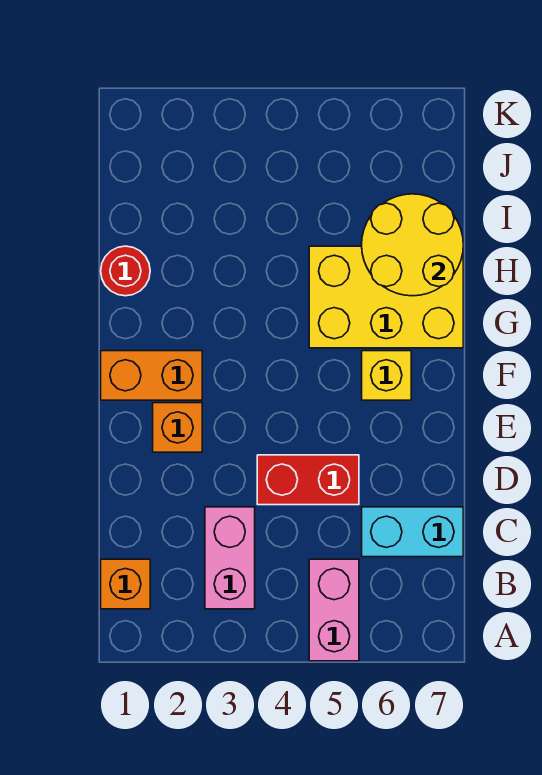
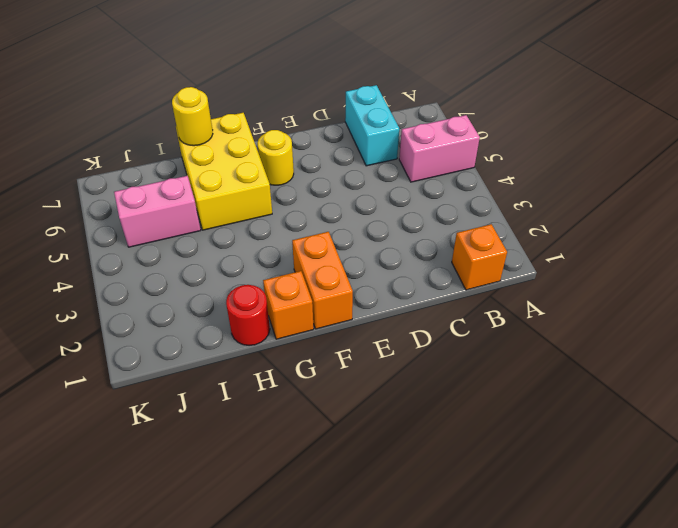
pink brick B3:C3 level 1 -> pink brick I5:J5 level 1
red brick D4:D5 level 1 -> none
orange brick E2 level 1 -> orange brick G1 level 1
yellow brick F6 level 1 -> yellow round brick F6 level 1
yellow round brick H6:I7 level 2 -> yellow round brick H7 level 2

